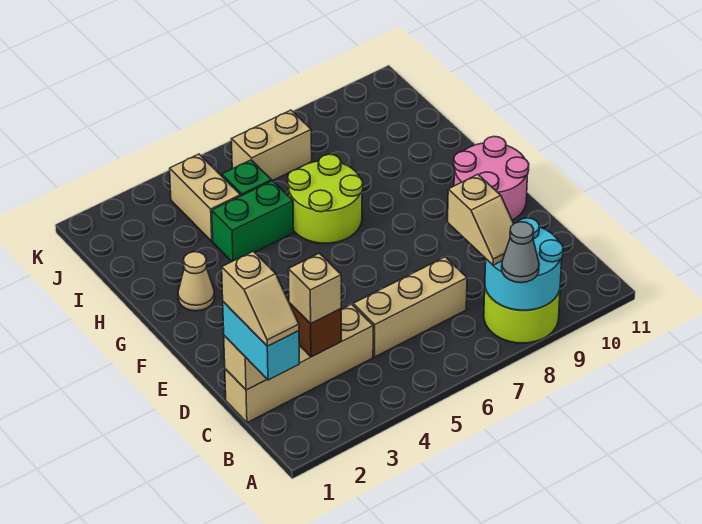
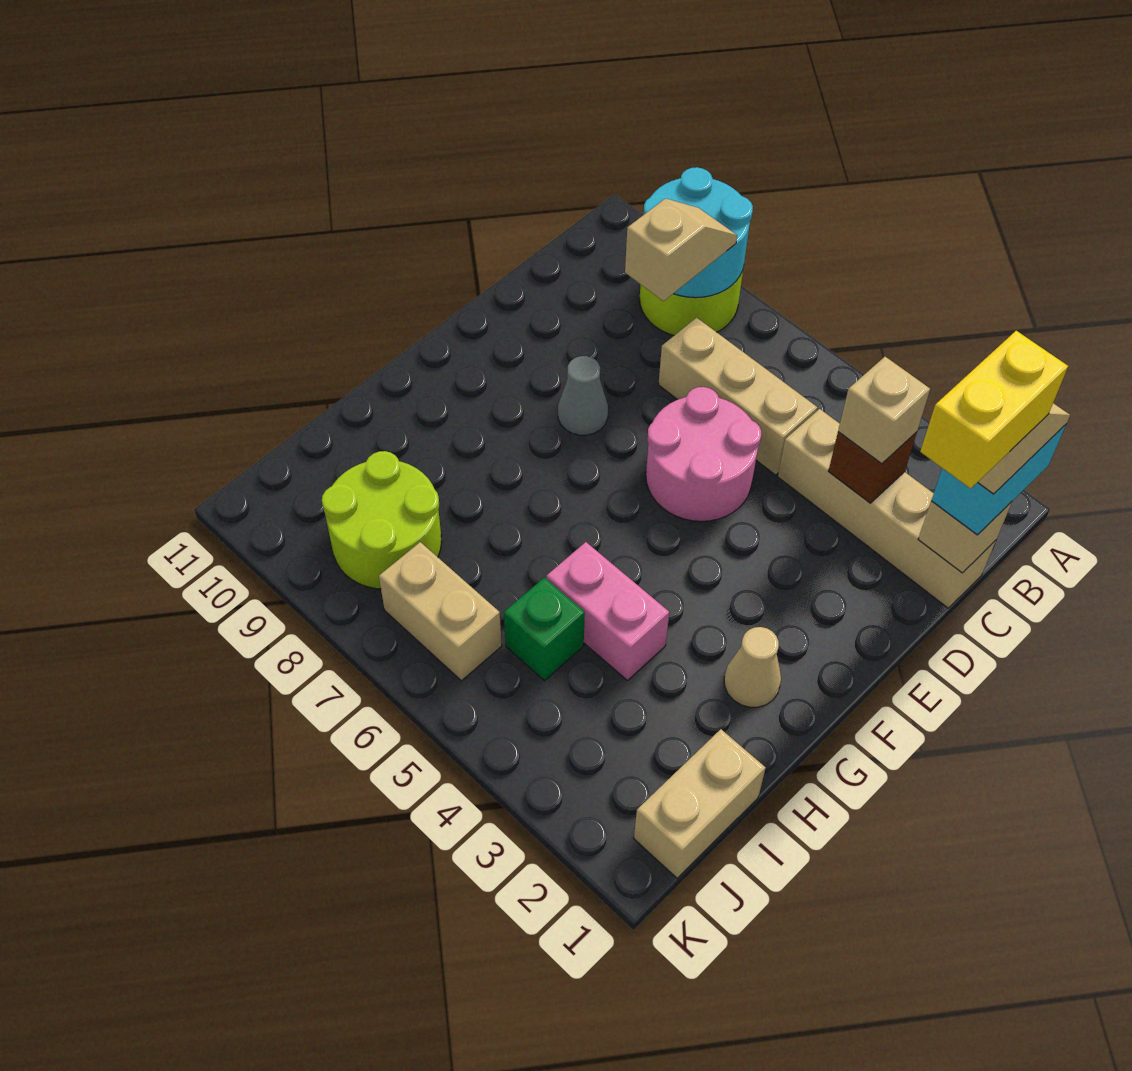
grey cone A8 level 3 -> grey cone E8 level 1
none -> yellow brick C1:D1 level 5
pink round brick E10:F11 level 1 -> pink round brick D5:E6 level 1
lime round brick G6:H7 level 1 -> lime round brick I8:J9 level 1
green brick H4:H5 level 1 -> pink brick H4:H5 level 1
tan brick I4:J4 level 1 -> tan brick I1:J1 level 1

